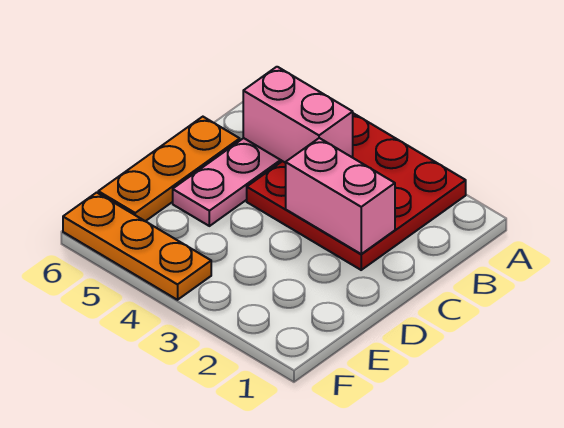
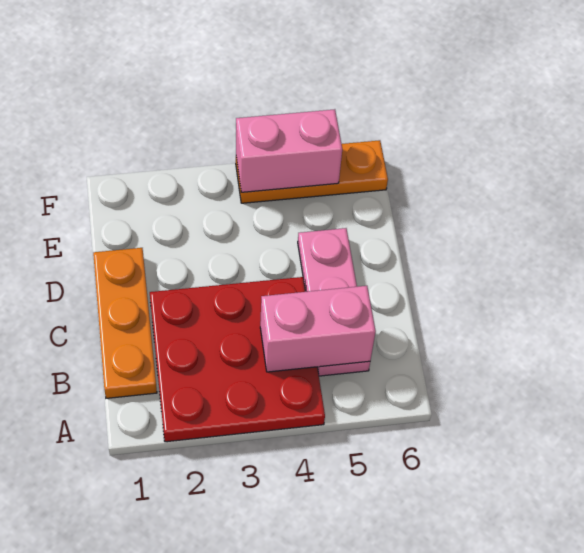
pink brick C2:C3 level 2 -> pink brick F4:F5 level 2
orange plate C6:E6 level 1 -> orange plate B1:D1 level 1

